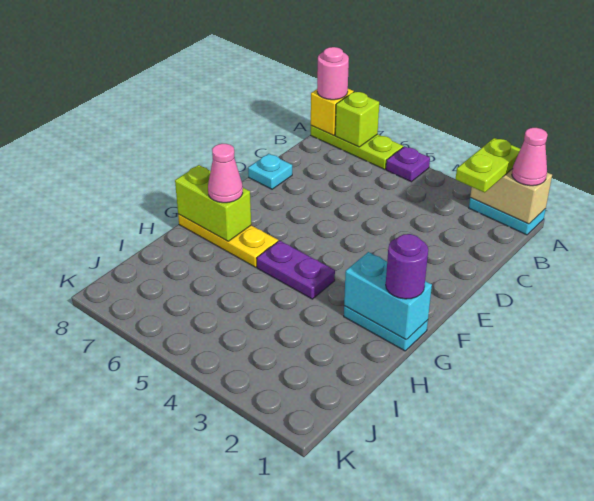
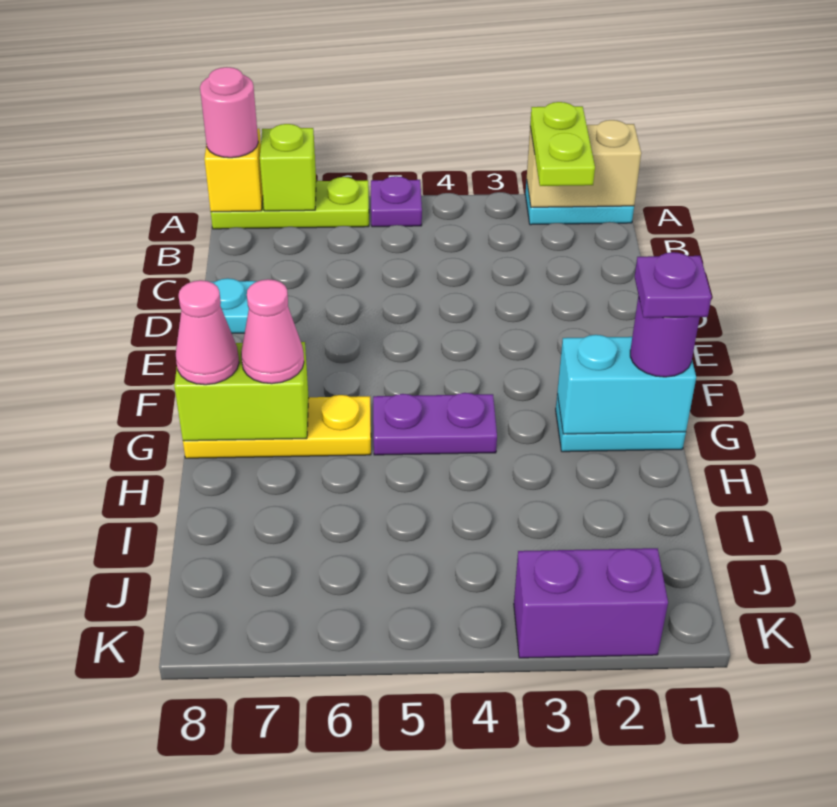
pink cone A1 level 3 -> pink cone G8 level 3
none -> purple plate G1 level 4
none -> purple brick K2:K3 level 1

